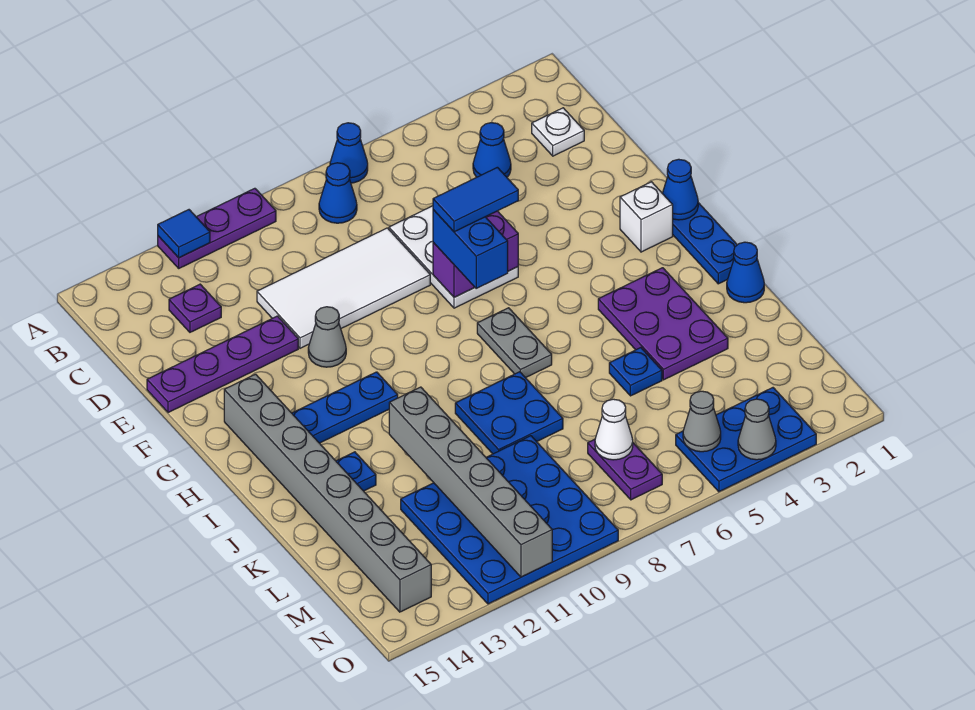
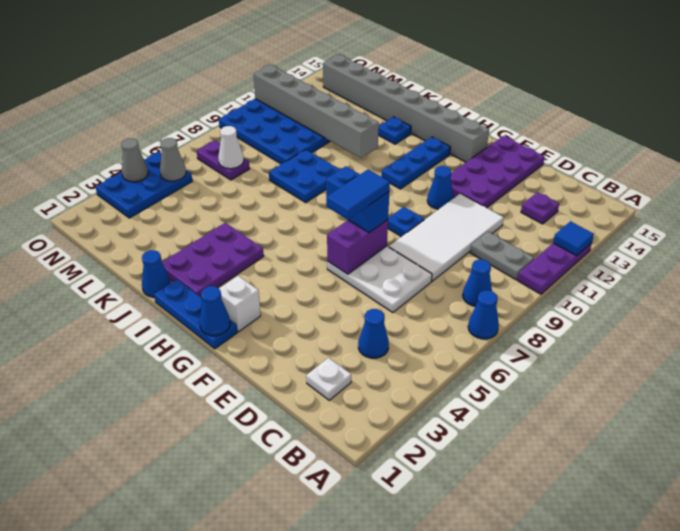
purple plate E12:E15 level 1 -> purple plate E12:F15 level 1
grey cone F11 level 1 -> blue cone F11 level 1
grey plate H7:I7 level 1 -> grey plate B10:C10 level 1
purple plate I3:K4 level 1 -> purple plate I2:J4 level 1
blue plate K5 level 1 -> blue plate F9 level 1

